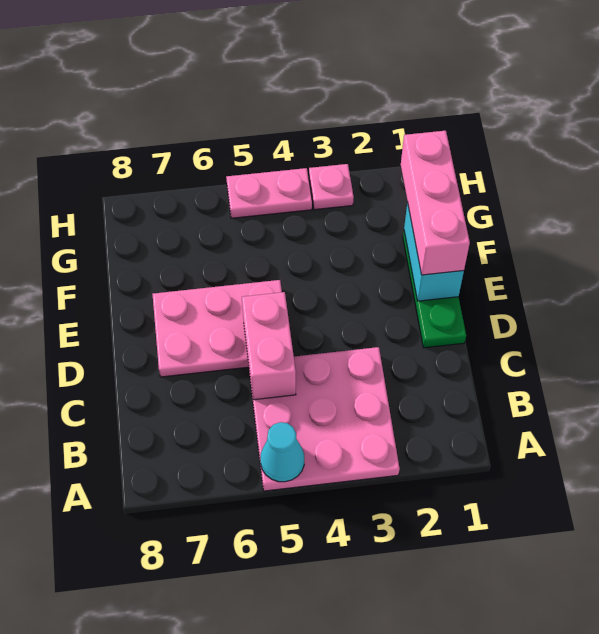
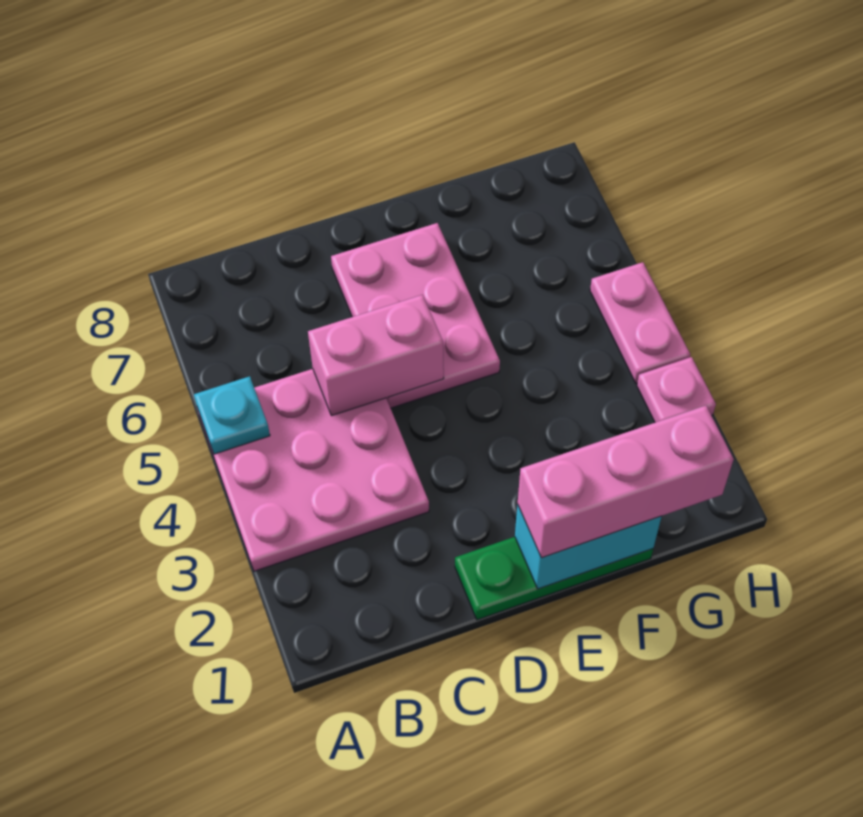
cyan cone A5 level 2 -> cyan plate A5 level 2

